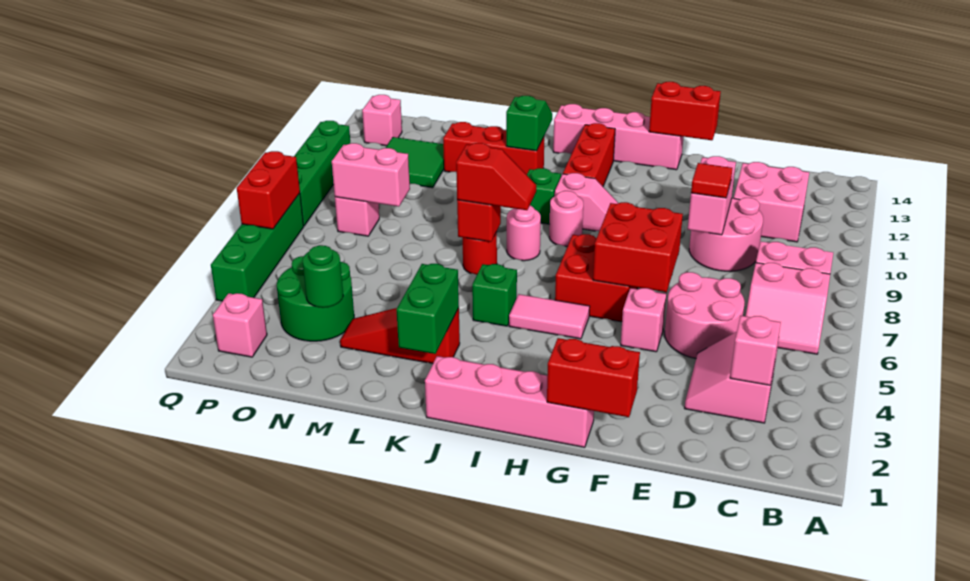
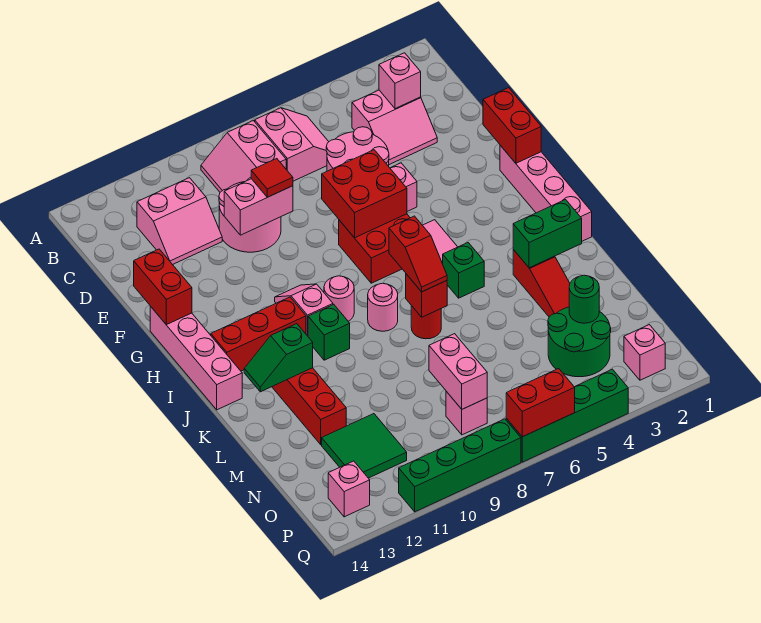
pink brick C11:D12 level 1 -> pink slope C11:D12 level 1 top C
red slope J7:K7 level 3 top K -> red slope J7:K7 level 3 top J

